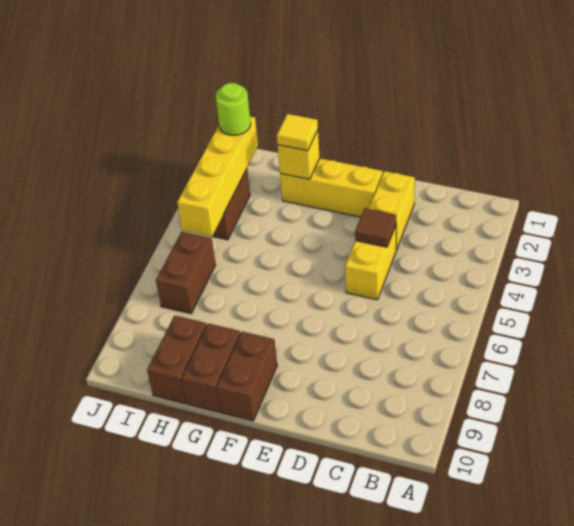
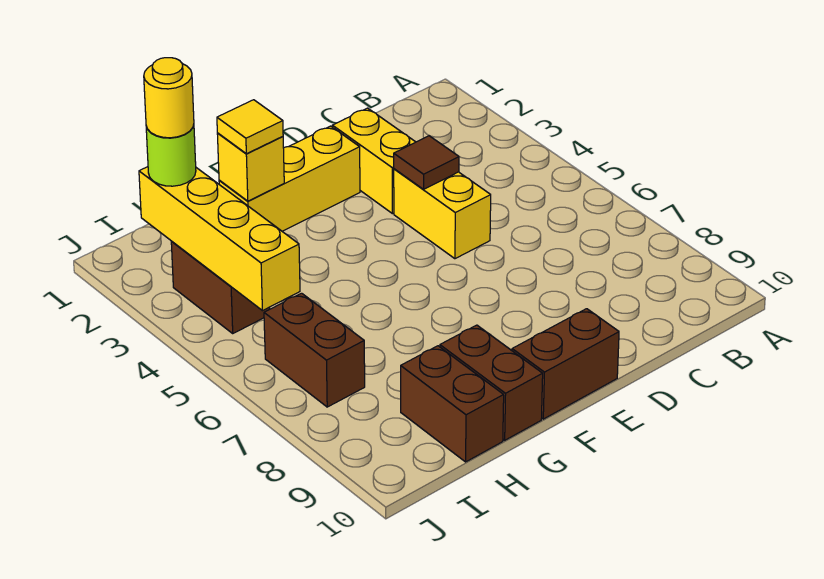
brown brick F9:F10 level 1 -> brown brick E10:F10 level 1
none -> yellow round brick I2 level 4

